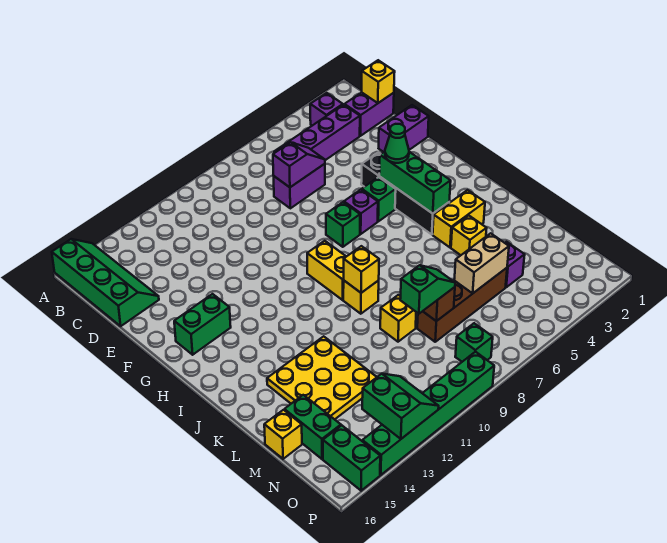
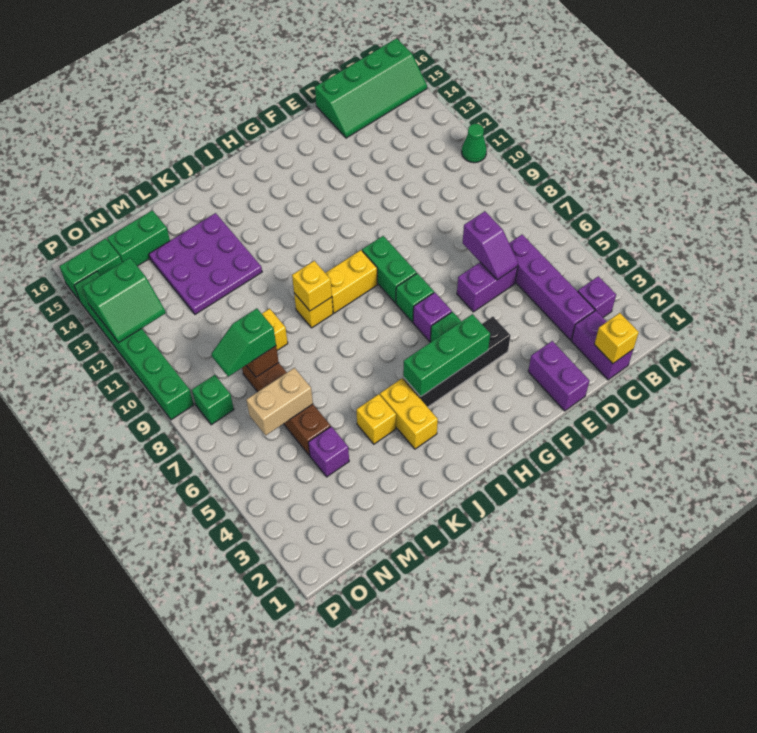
purple brick D6:D7 level 1 -> purple brick D6:E6 level 1
green cone G4 level 3 -> green cone A11 level 1
green brick G14:G15 level 1 -> green brick G8:G9 level 1
yellow plate K12:M14 level 1 -> purple plate K12:M14 level 1
tan brick M5:M6 level 2 -> tan brick M6:N6 level 2
green slope M8:M9 level 3 top 9 -> green slope M8:N8 level 3 top M
yellow brick M16 level 1 -> none

